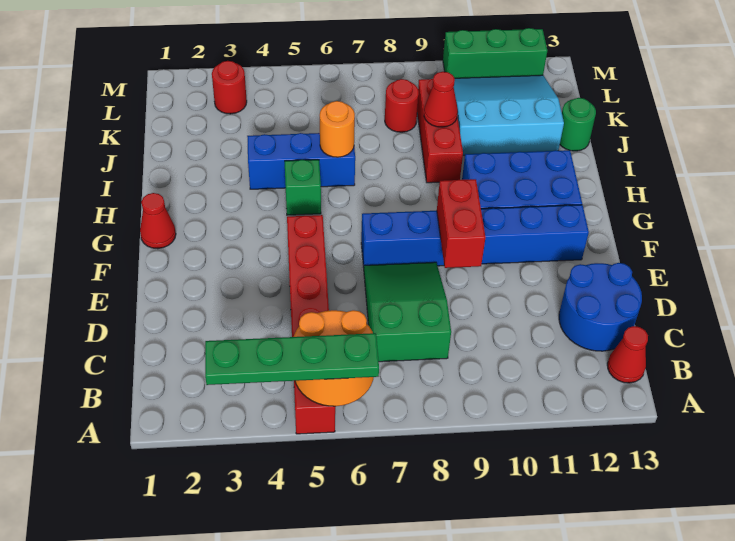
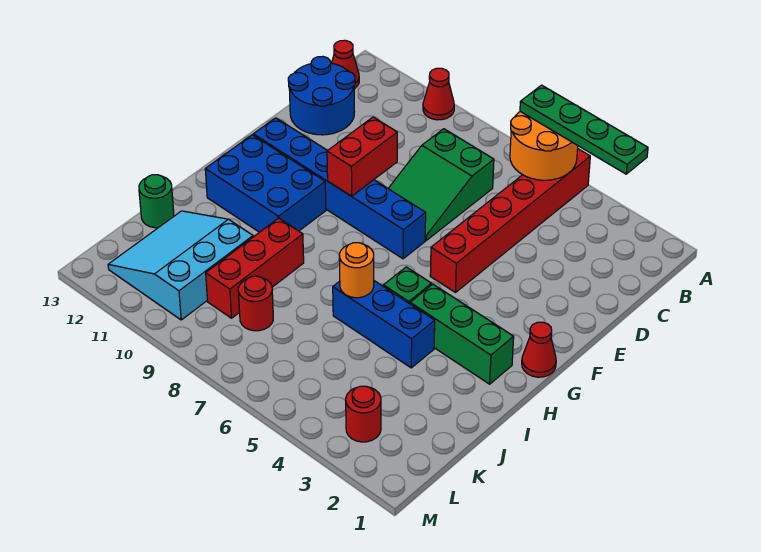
red cone J9 level 2 -> red cone A10 level 1
cyan slope J10:L12 level 1 top J -> cyan slope J10:L12 level 1 top 10
green brick M10:M12 level 1 -> green brick H2:H4 level 1

